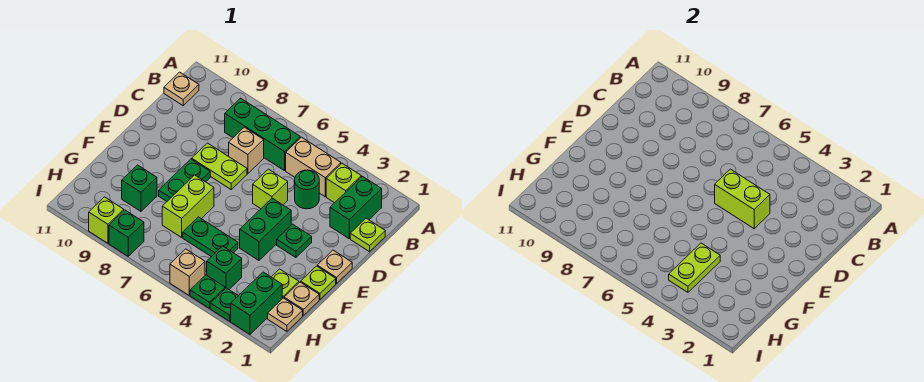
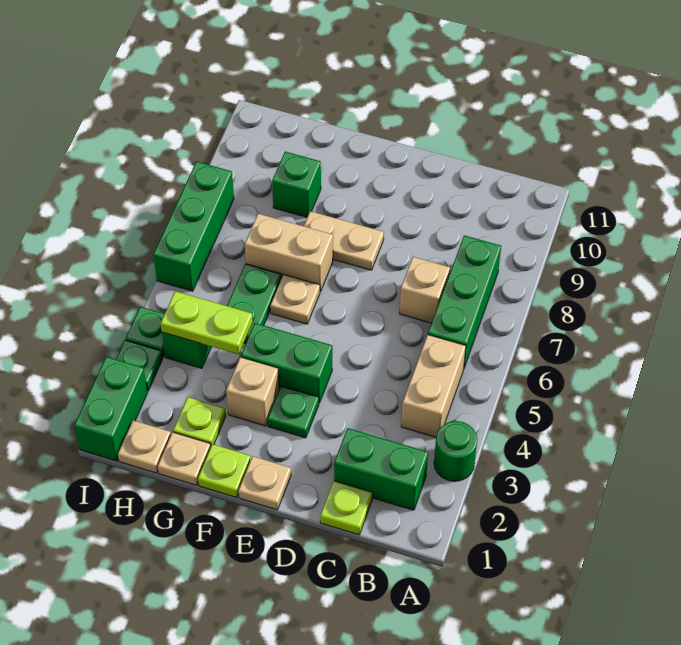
lime brick B3 level 1 -> none
tan plate B11 level 1 -> tan plate F6 level 1
green round brick C4 level 1 -> green round brick A3 level 1
lime brick D4:D5 level 2 -> none
lime brick D5 level 1 -> none
lime plate D7:D8 level 1 -> none
green plate E8:F8 level 1 -> tan plate E8:F8 level 1
lime brick F7:G7 level 1 -> tan brick F7:G7 level 1
green brick H2:I2 level 1 -> green brick I1:I2 level 1
tan brick I5 level 1 -> tan brick F3 level 1
green brick I8 level 1 -> green brick I6:I8 level 1
lime brick I9 level 1 -> none

